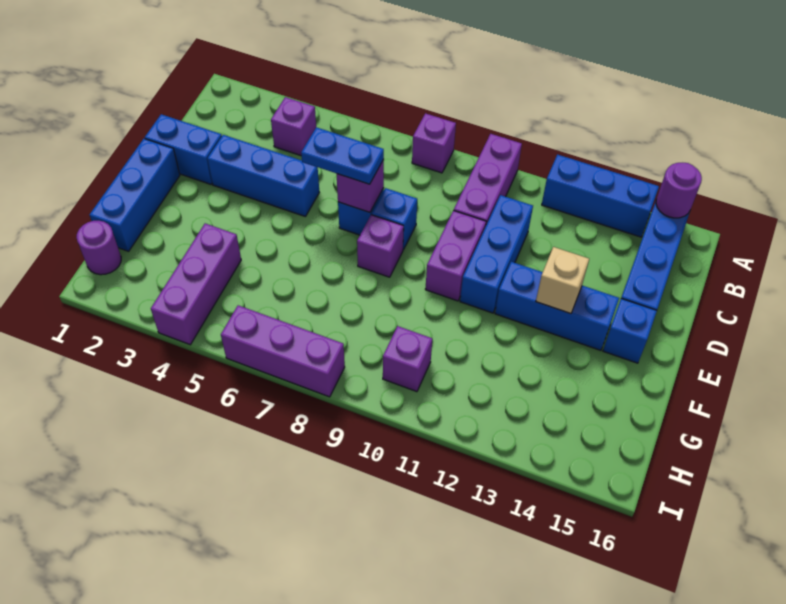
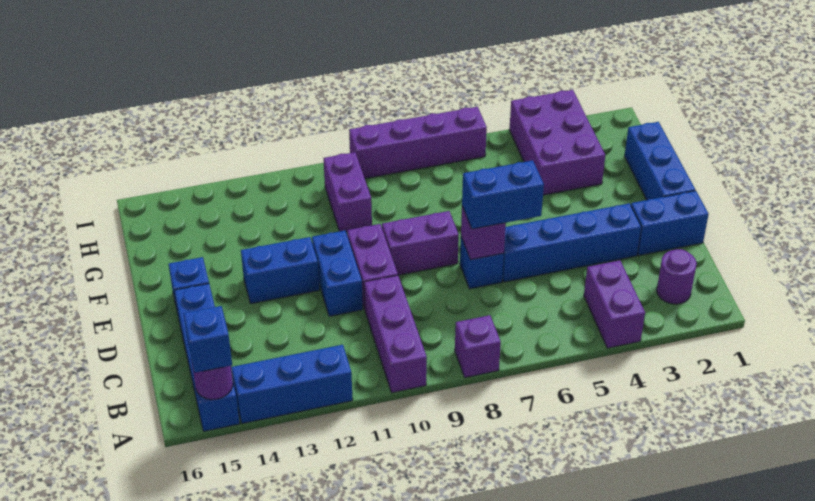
purple brick B4 level 1 -> purple brick A4:B4 level 1
blue brick C11:E11 level 1 -> blue brick D11:E11 level 1
blue brick D3:D5 level 1 -> blue brick D3:D6 level 1
blue plate D6:D7 level 3 -> blue brick D6:D7 level 3
blue brick D8 level 1 -> blue brick A15 level 3
purple brick E8 level 1 -> purple brick E8:E9 level 1
blue brick E12:E14 level 1 -> blue brick E12:E13 level 1
tan brick E13 level 2 -> none
purple brick G4:I4 level 1 -> purple brick G3:I4 level 1
purple round brick H1 level 1 -> purple round brick B2 level 1
purple brick H10 level 1 -> purple brick G10:H10 level 1
purple brick I6:I8 level 1 -> purple brick I6:I9 level 1

